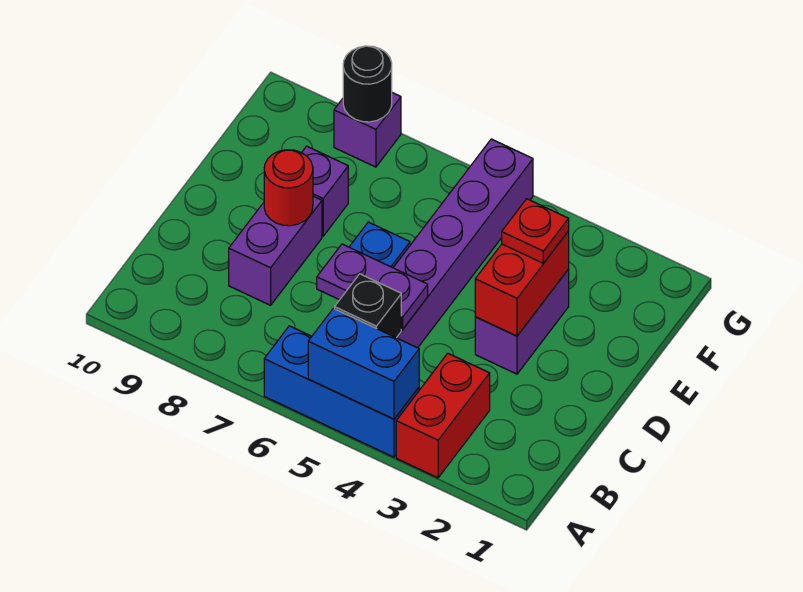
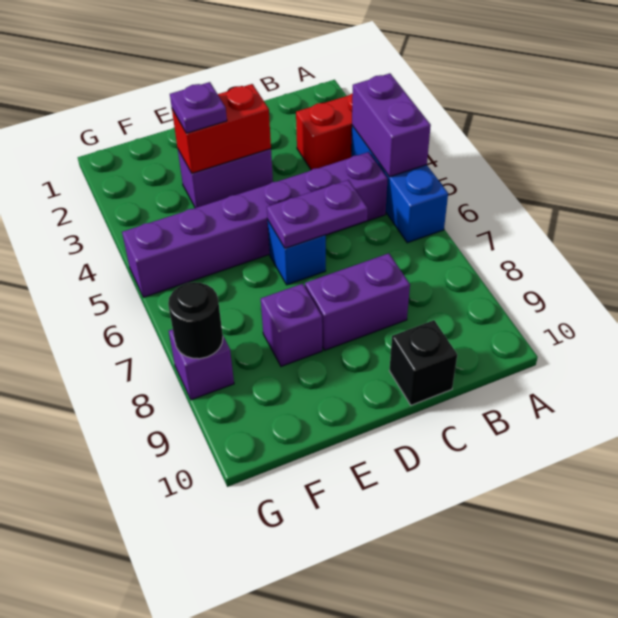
blue brick A4:A5 level 2 -> purple brick A4:A5 level 2
black brick B5 level 2 -> black brick C10 level 1
purple plate C5:C6 level 2 -> purple plate C6:D6 level 2
red round brick D8 level 2 -> none
red plate E3 level 3 -> purple plate E3 level 3

